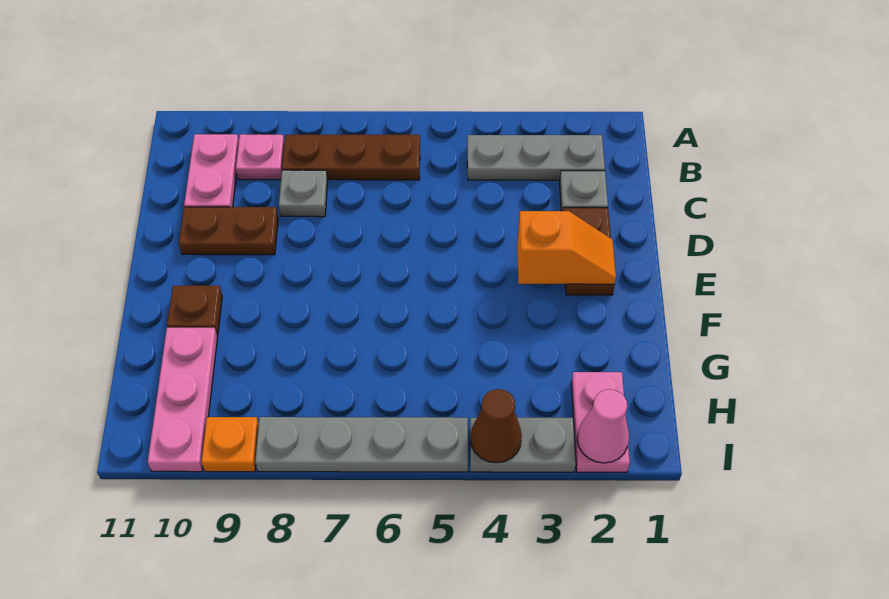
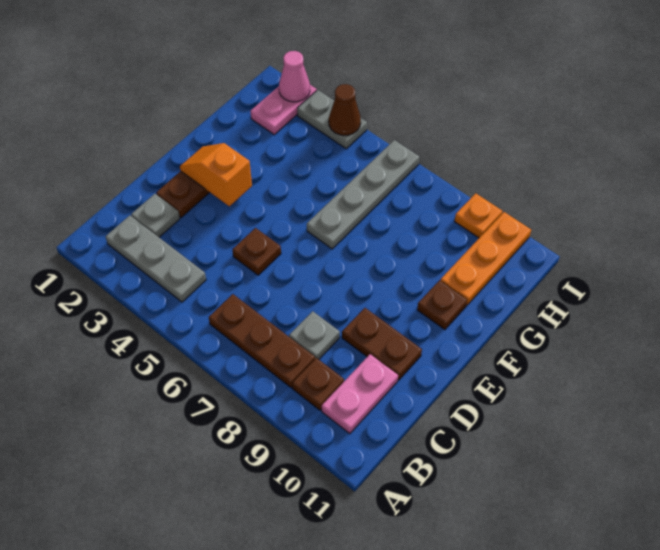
pink plate B9 level 1 -> brown plate B9 level 1
none -> brown plate D5 level 1
pink plate G10:I10 level 1 -> orange plate G10:I10 level 1
grey plate I5:I8 level 1 -> grey plate F6:I6 level 1

